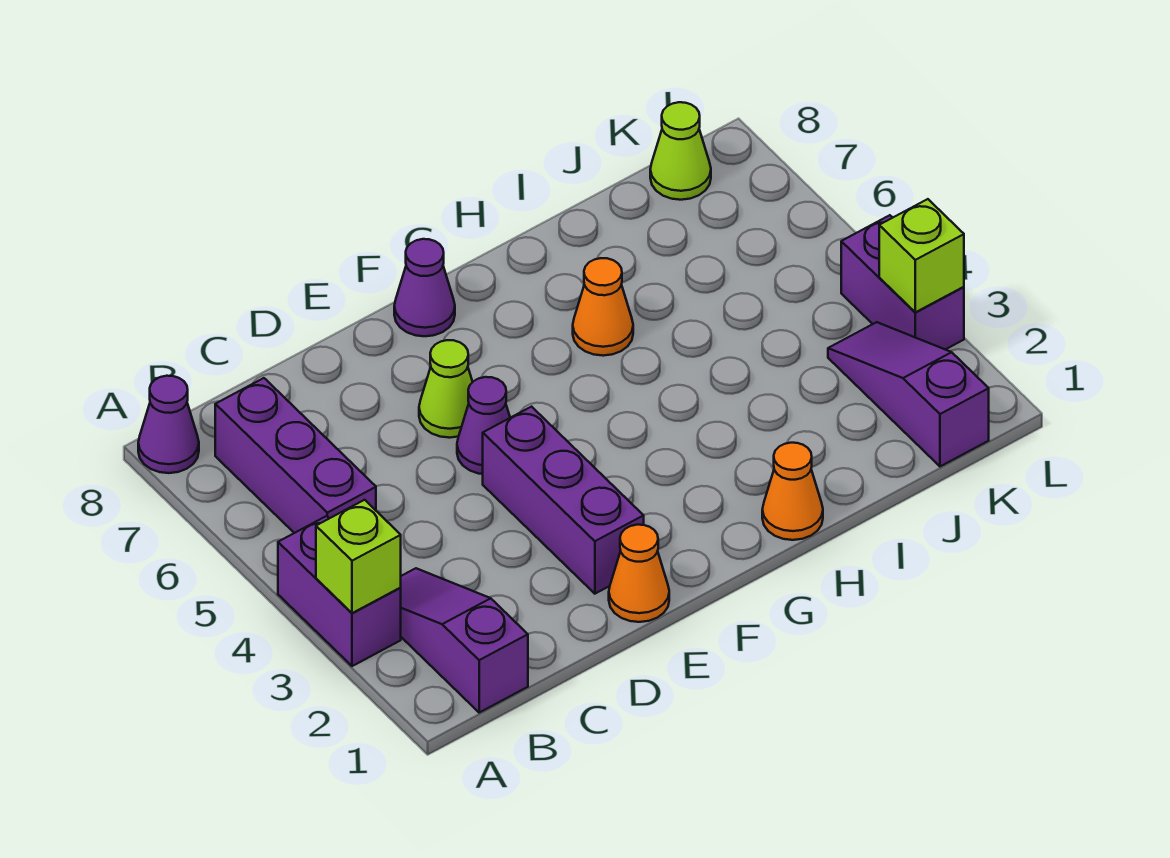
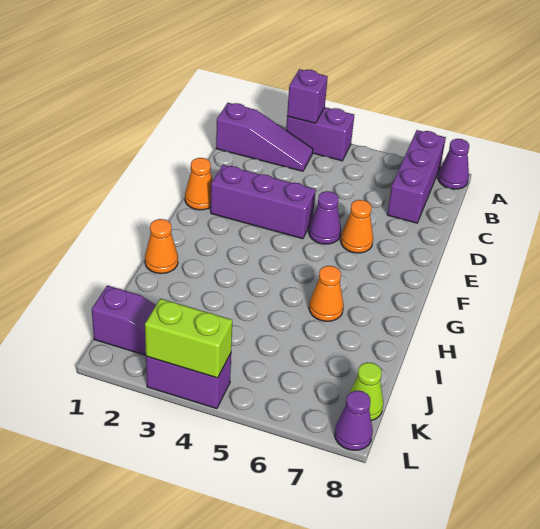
lime brick A3 level 2 -> purple brick A3 level 2
purple brick B5:B7 level 1 -> purple brick A7:C7 level 1
lime cone E6 level 1 -> orange cone E6 level 1
purple cone F8 level 1 -> purple cone L8 level 1
lime brick L3 level 2 -> lime brick L3:L4 level 2

